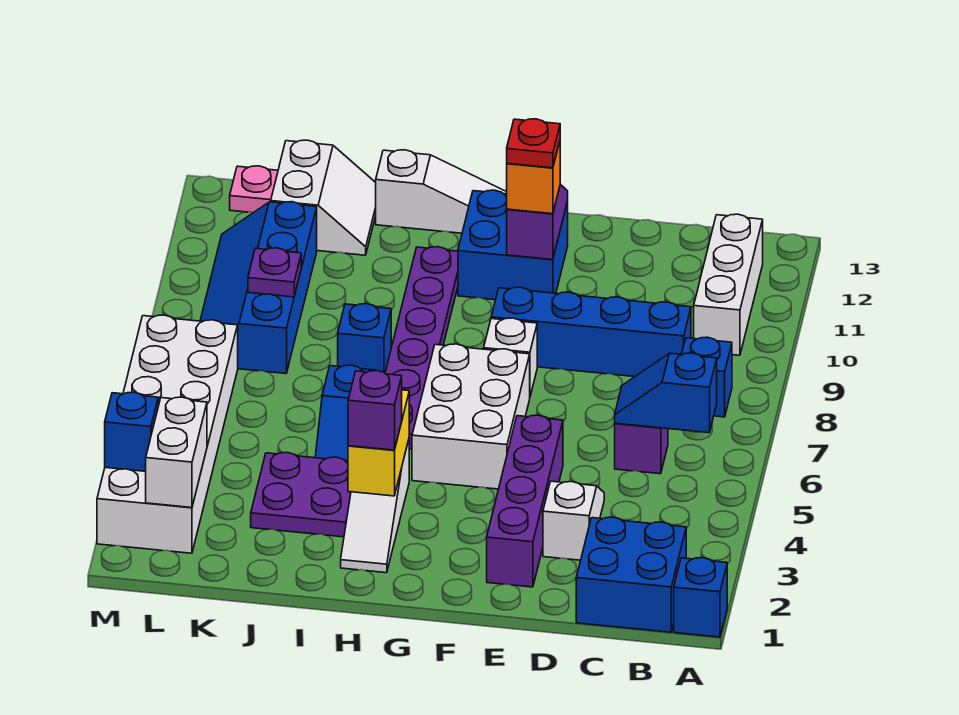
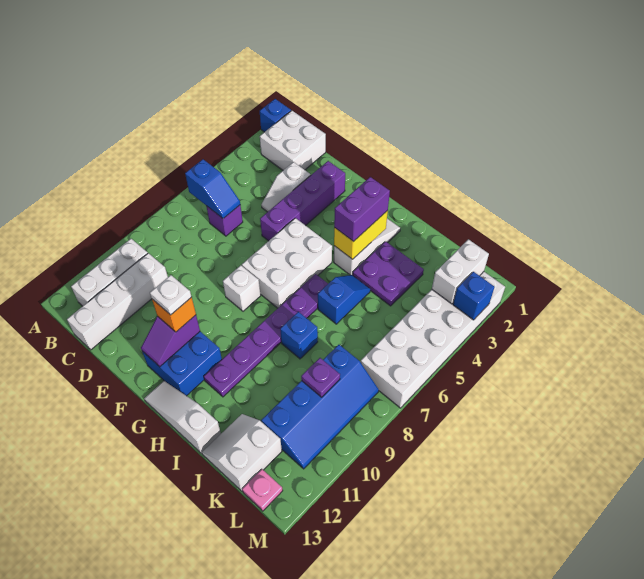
blue brick B1:C2 level 1 -> white brick B1:C2 level 1
blue brick B8 level 1 -> none
blue brick C9:F9 level 1 -> none
none -> white brick C10:C13 level 1
red plate F11 level 4 -> white plate F11 level 4
purple brick H3 level 3 -> purple brick H3:H4 level 3

